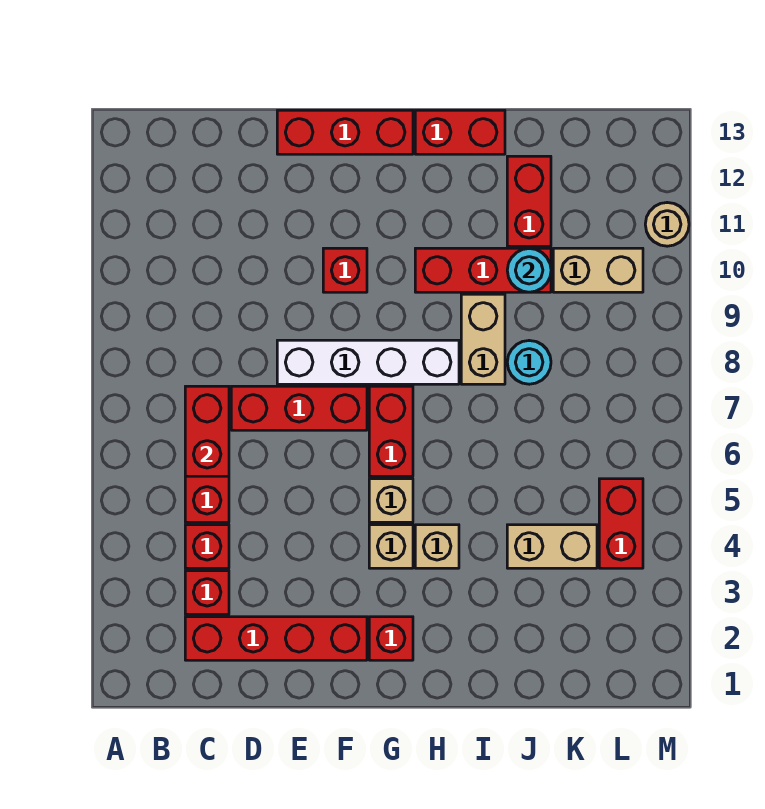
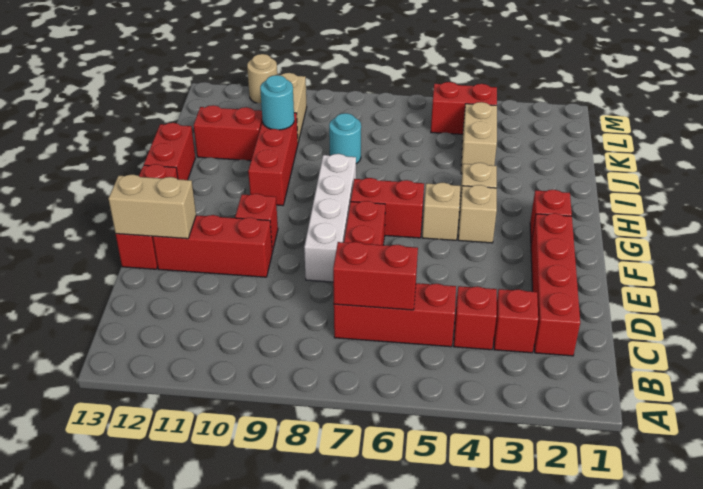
none -> red brick E10:E12 level 1
tan brick I8:I9 level 1 -> tan brick E12:E13 level 2

